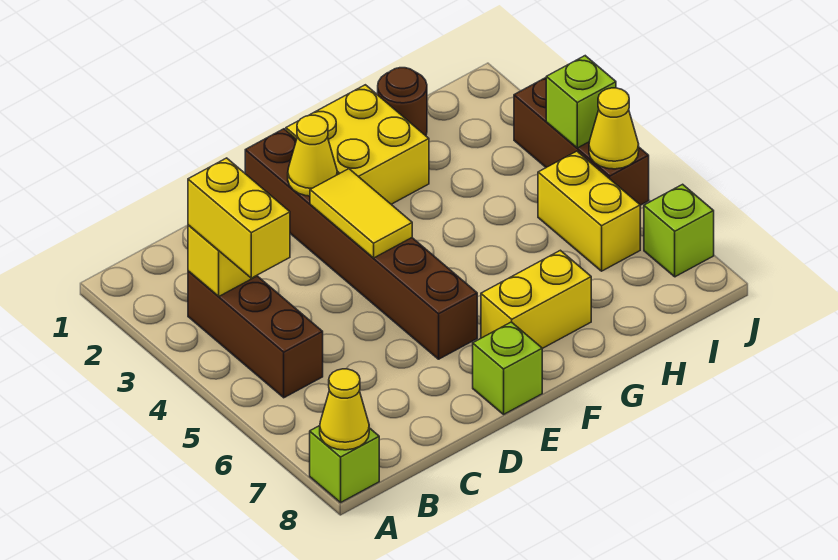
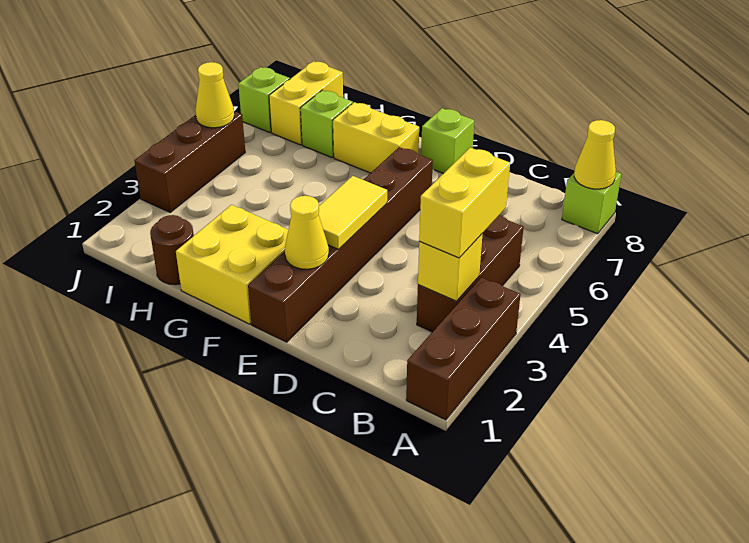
none -> brown brick A1:A3 level 1
yellow brick I5:I6 level 1 -> yellow brick I7:I8 level 1
lime brick J4 level 2 -> lime brick H7 level 1

